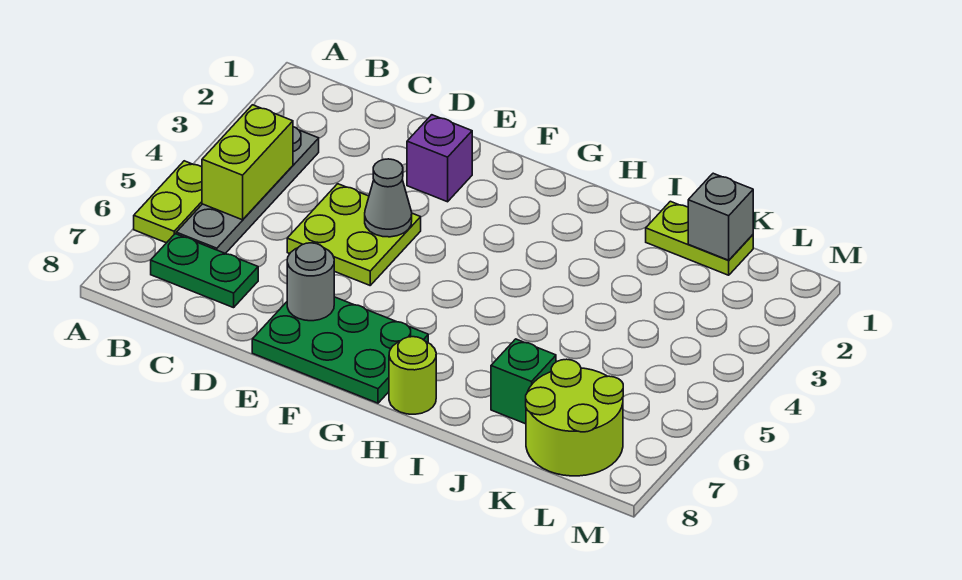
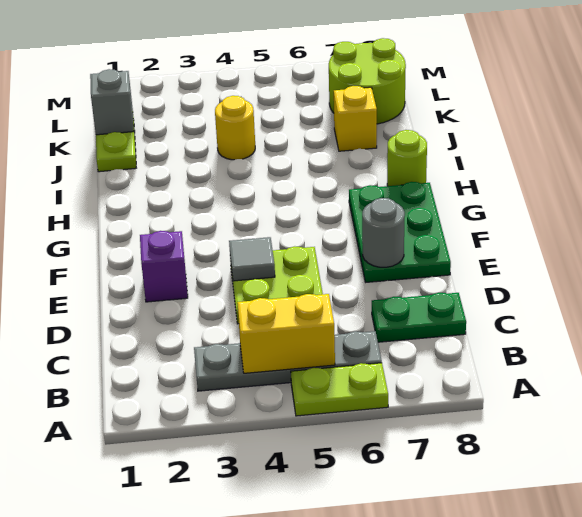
lime brick B4:B5 level 2 -> yellow brick B4:B5 level 2
green plate B7:C7 level 1 -> green plate C7:C8 level 1
grey cone E4 level 2 -> grey tile E4 level 2
none -> yellow round brick J4 level 1
green brick J7 level 1 -> yellow brick J7 level 1

